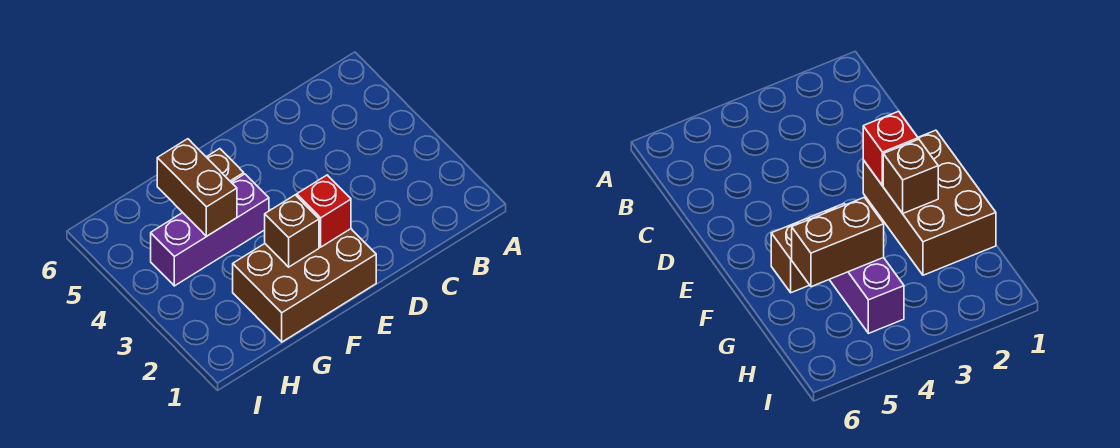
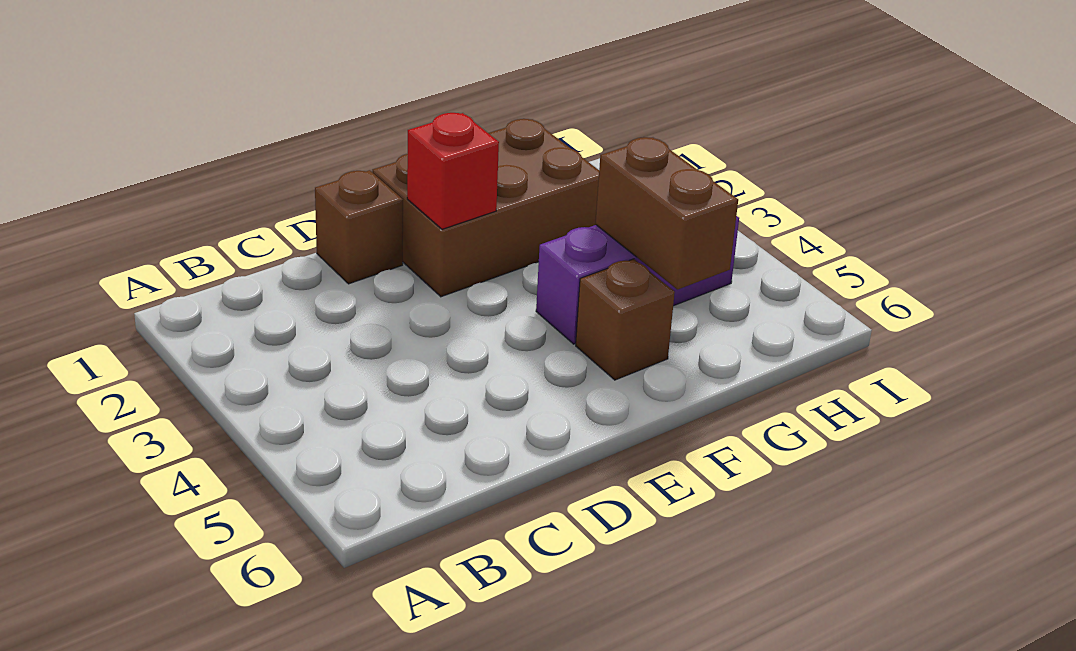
brown brick F2 level 2 -> brown brick D1 level 1

